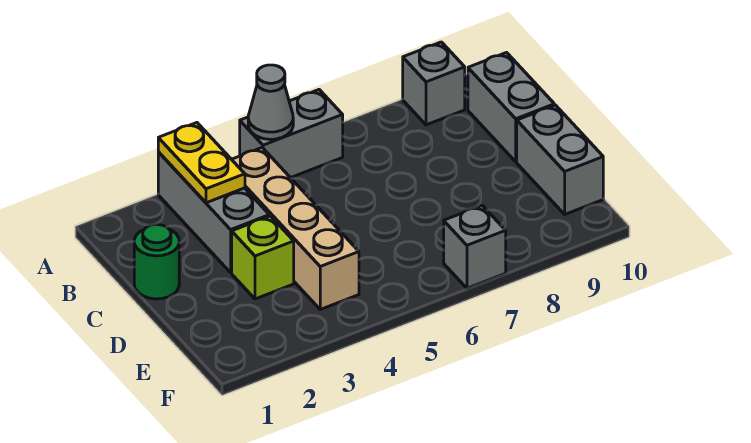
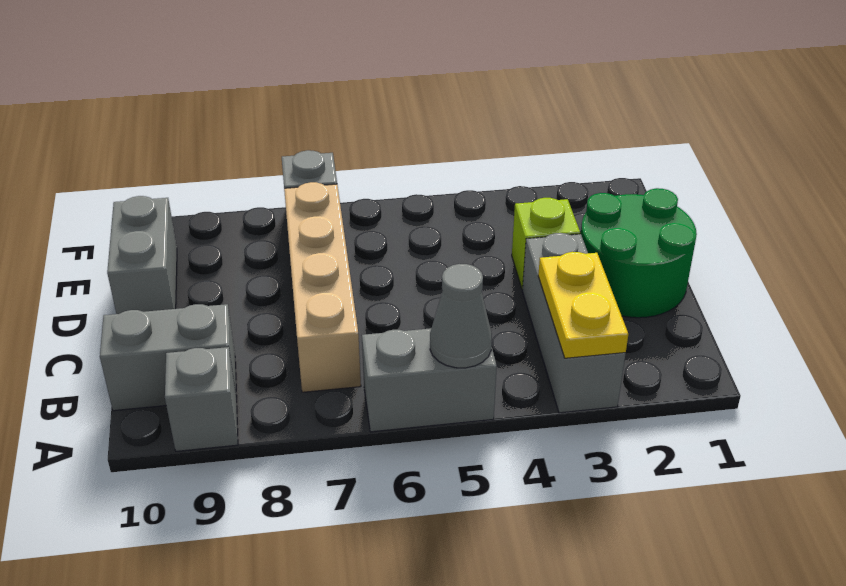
tan brick B4:E4 level 1 -> tan brick B7:E7 level 1
grey brick B10:C10 level 1 -> grey brick B9:B10 level 1
green round brick C1 level 1 -> green round brick C1:D2 level 1

